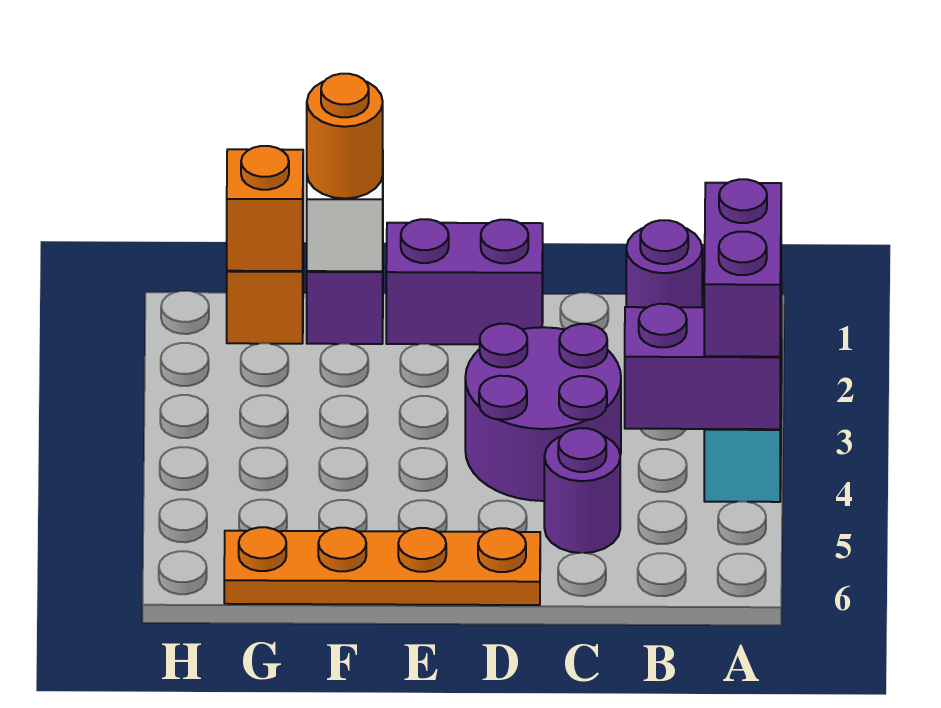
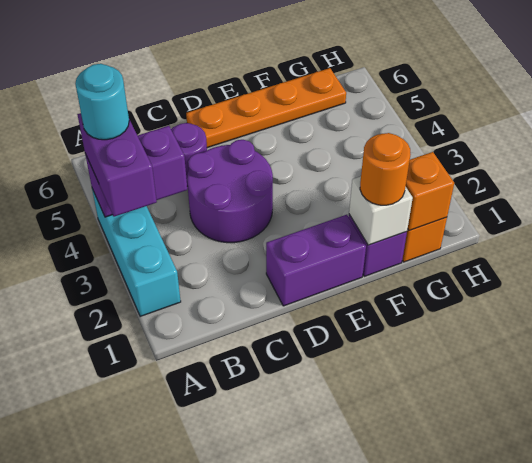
none -> cyan round brick A4 level 4
purple round brick B1 level 1 -> none

